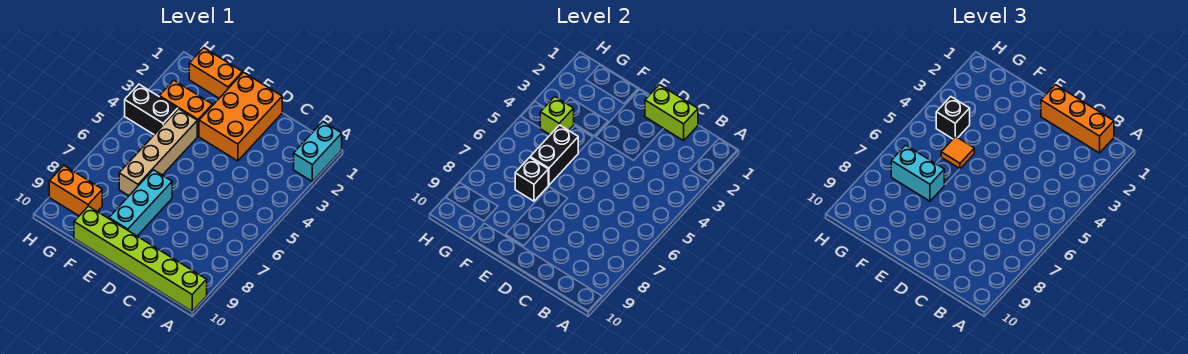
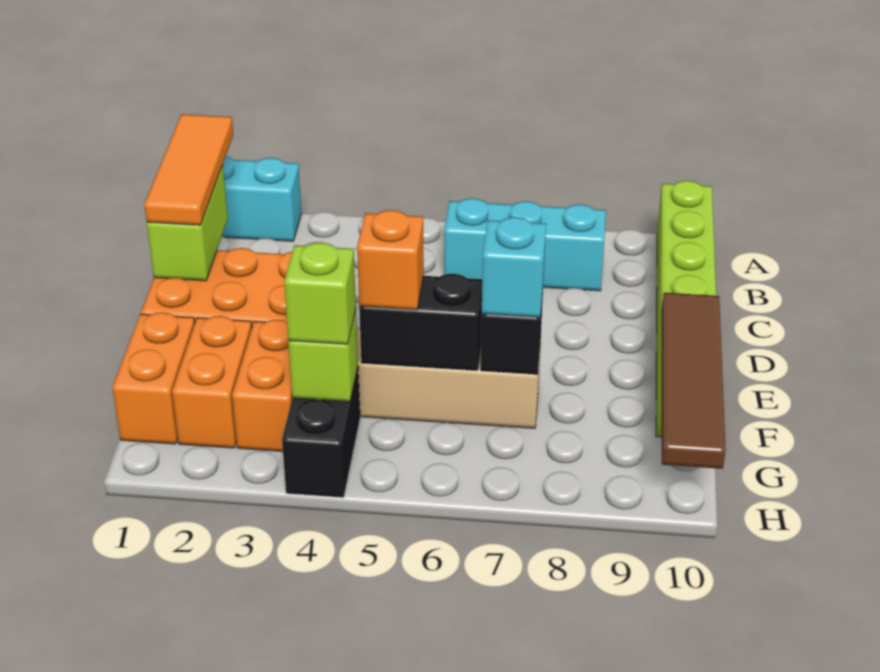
orange brick B1:D1 level 3 -> orange tile B1:D1 level 3
cyan brick E7:E9 level 1 -> cyan brick B6:B8 level 1
none -> brown tile E10:H10 level 2
orange tile F5 level 3 -> orange brick F5 level 3
cyan brick F7:G7 level 3 -> cyan brick F7 level 3
black brick G4 level 3 -> lime brick G4 level 3
orange brick G9:H9 level 1 -> orange brick F2:G2 level 1

